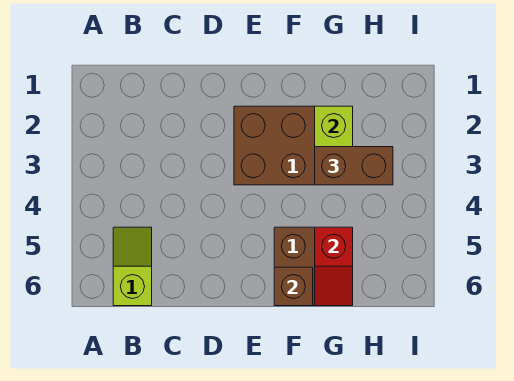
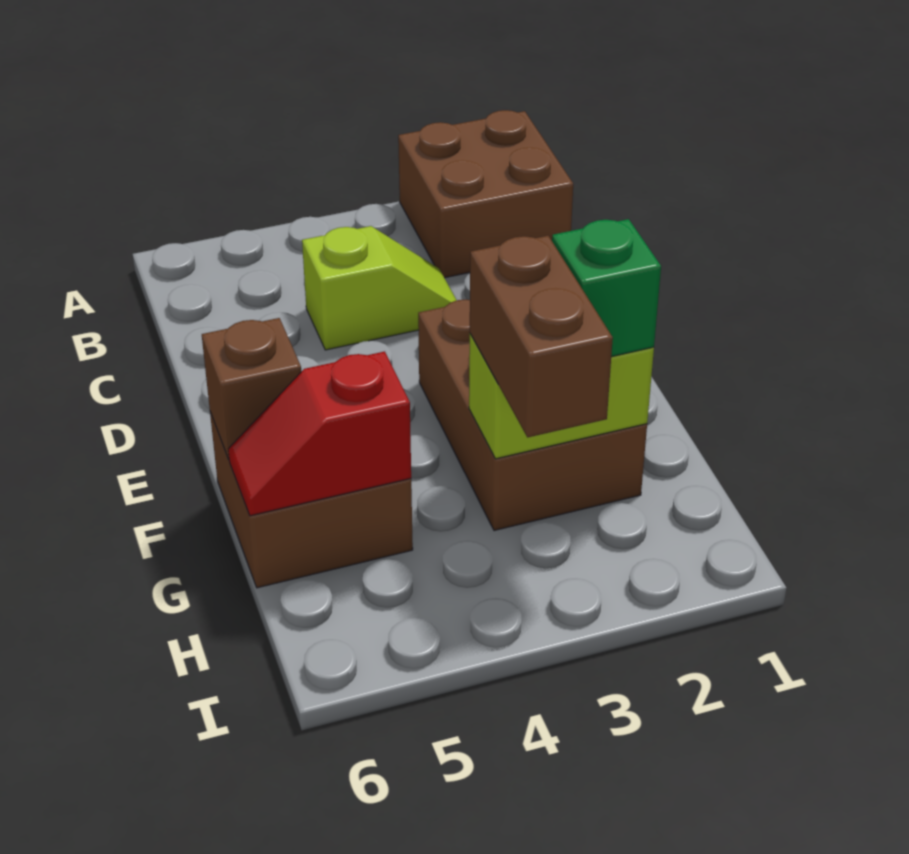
none -> brown brick A1:B2 level 1
lime slope B5:B6 level 1 top 6 -> lime slope C3:C4 level 1 top 4
none -> green brick G2 level 3

